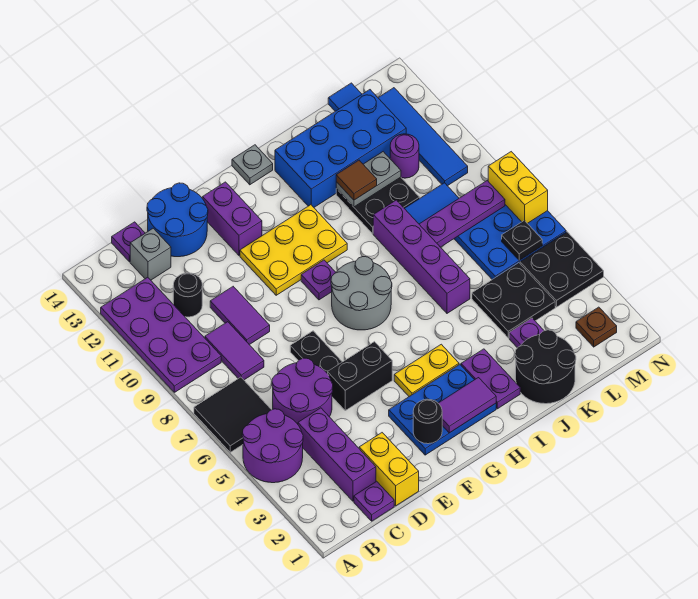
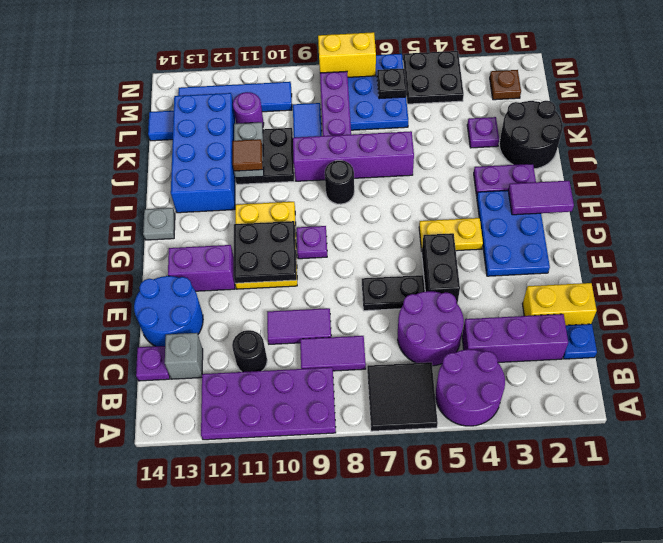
purple plate C1 level 1 -> blue plate C1 level 1
black round brick F2 level 2 -> black round brick I8 level 1
purple tile G2:H2 level 2 -> purple tile H1:H2 level 2
yellow plate G4:H4 level 1 -> yellow plate G4:G5 level 1
grey round brick G7:H8 level 1 -> none
black plate K4:L5 level 1 -> black plate F10:G11 level 2

